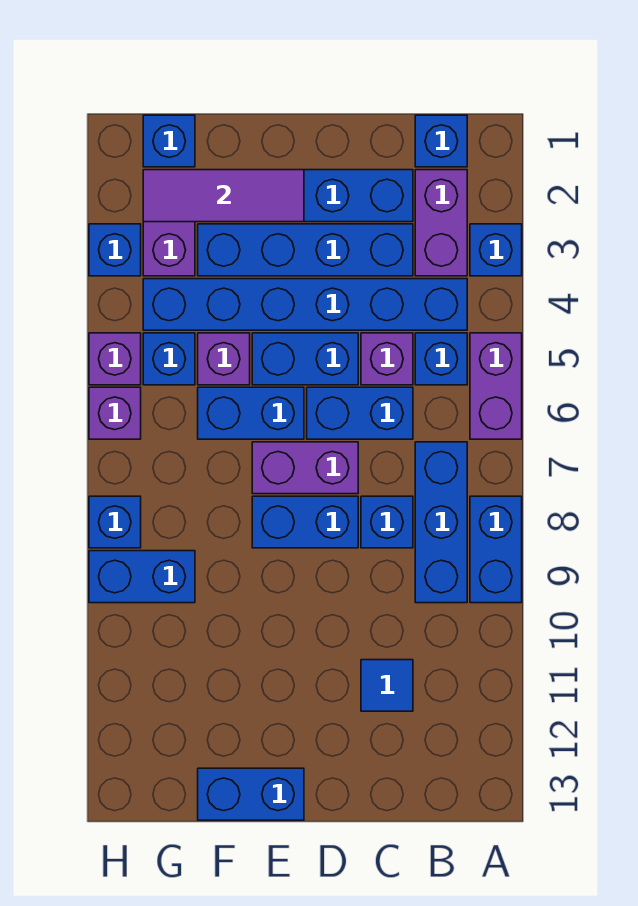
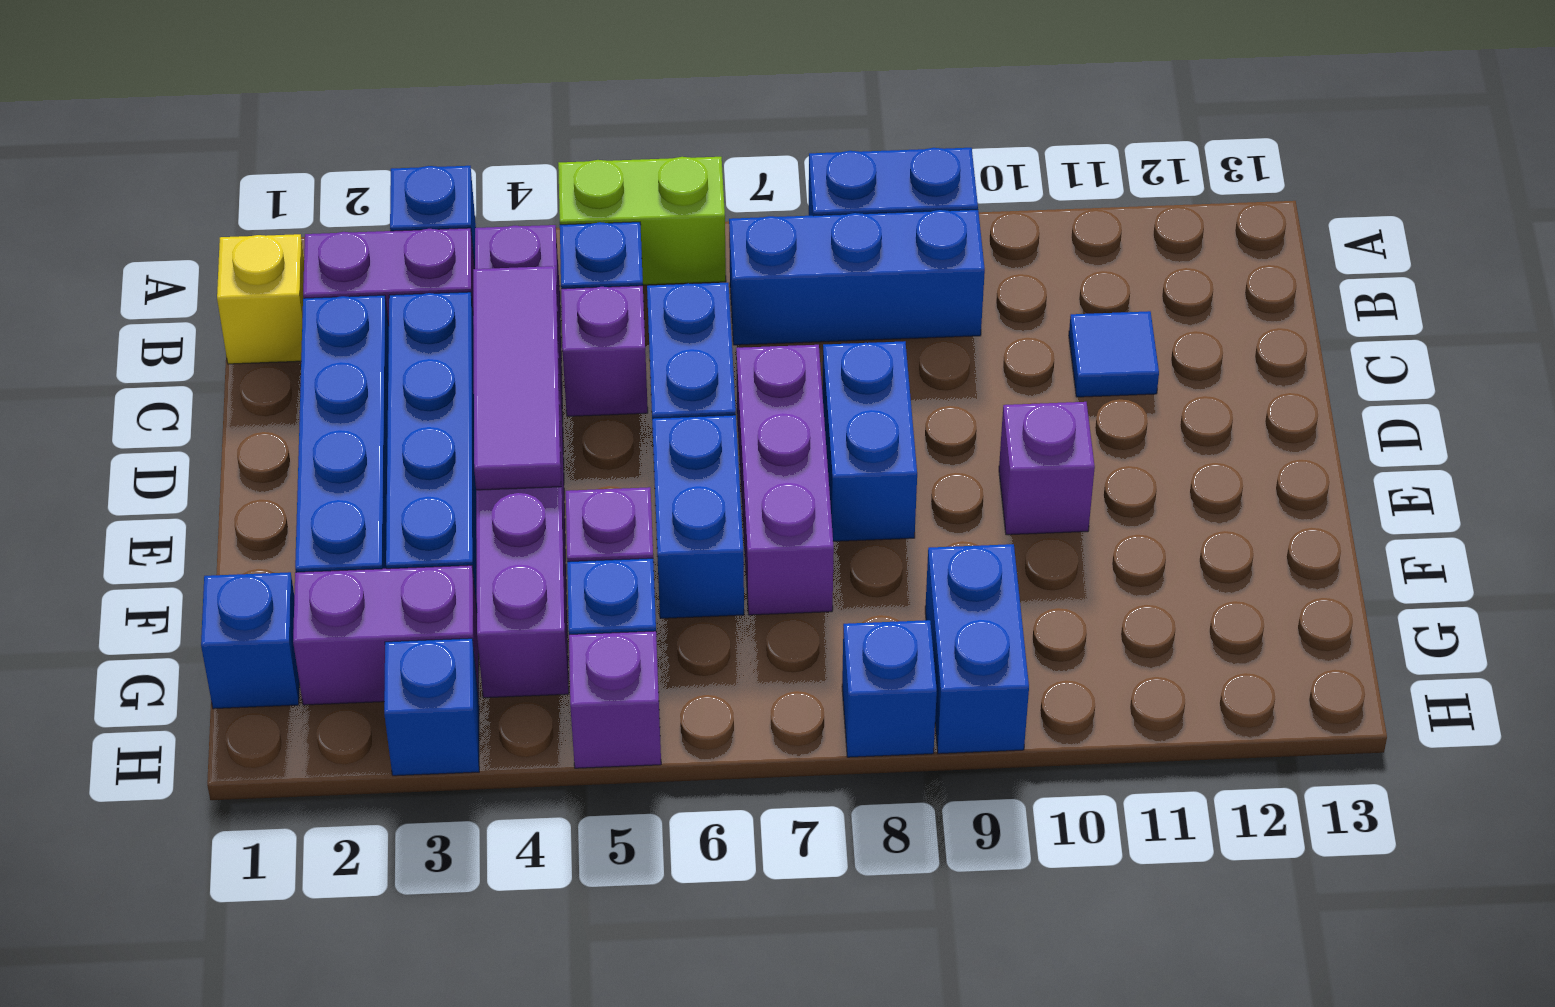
purple brick A5:A6 level 1 -> lime brick A5:A6 level 1
blue brick B1 level 1 -> yellow brick B1 level 1
blue brick B4:G4 level 1 -> purple brick B4:G4 level 1
blue brick C8 level 1 -> none
blue brick D5:E5 level 1 -> none
purple brick D7:E7 level 1 -> purple brick D7:F7 level 1
purple tile E2:G2 level 2 -> purple tile C4:E4 level 2
blue brick E13:F13 level 1 -> none
purple brick H6 level 1 -> purple brick E10 level 1

